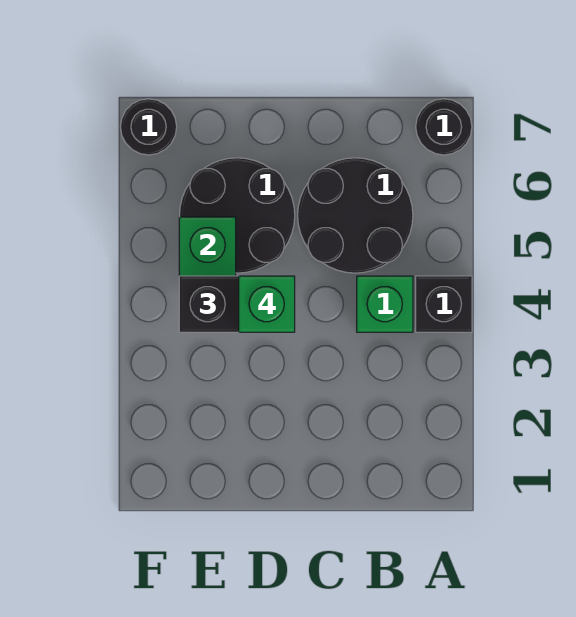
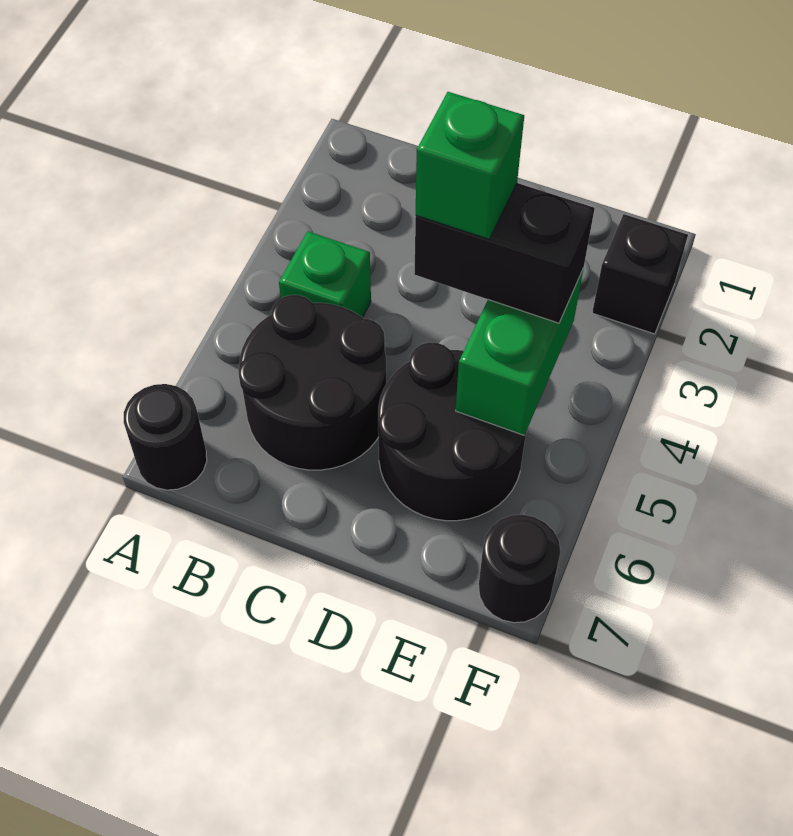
black brick A4 level 1 -> black brick F2 level 1

